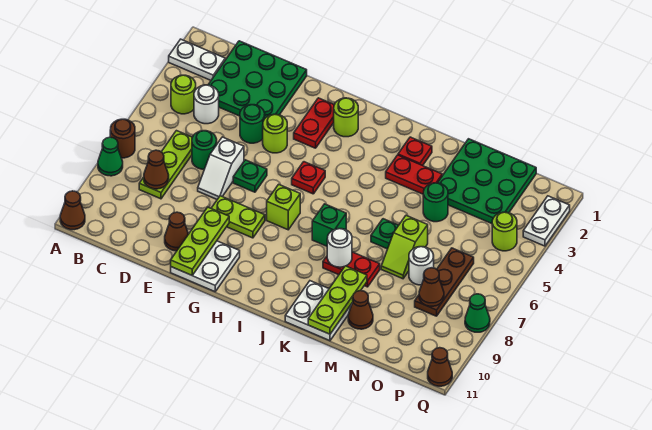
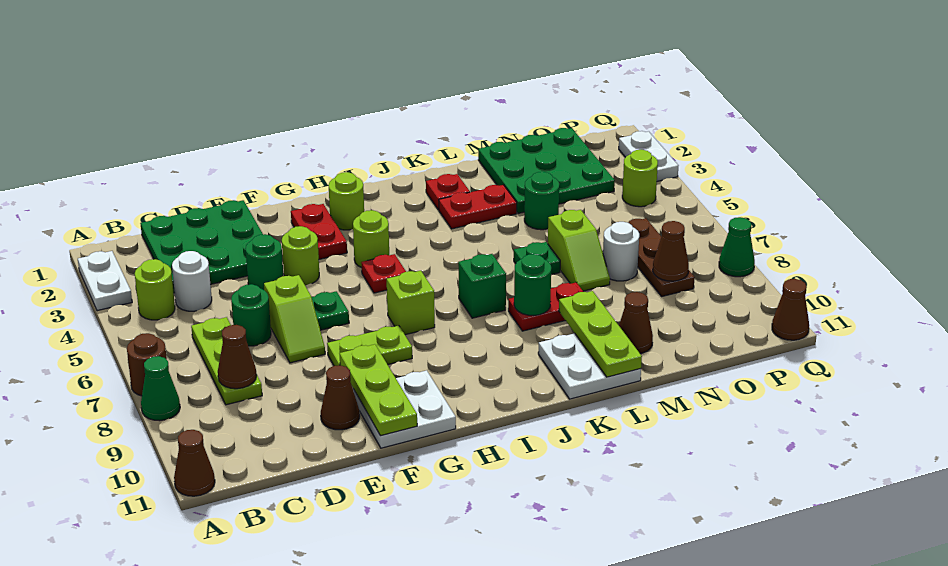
white plate A2:B2 level 1 -> white plate A2:A3 level 1
white slope E6:E7 level 1 top 6 -> lime slope E6:E7 level 1 top 6
none -> lime round brick H4 level 1
white round brick K8 level 2 -> green round brick K8 level 2

